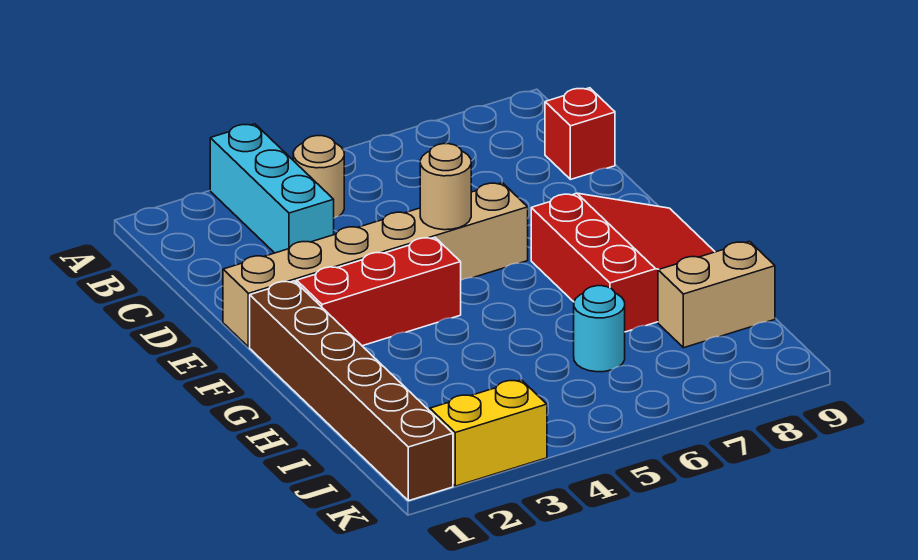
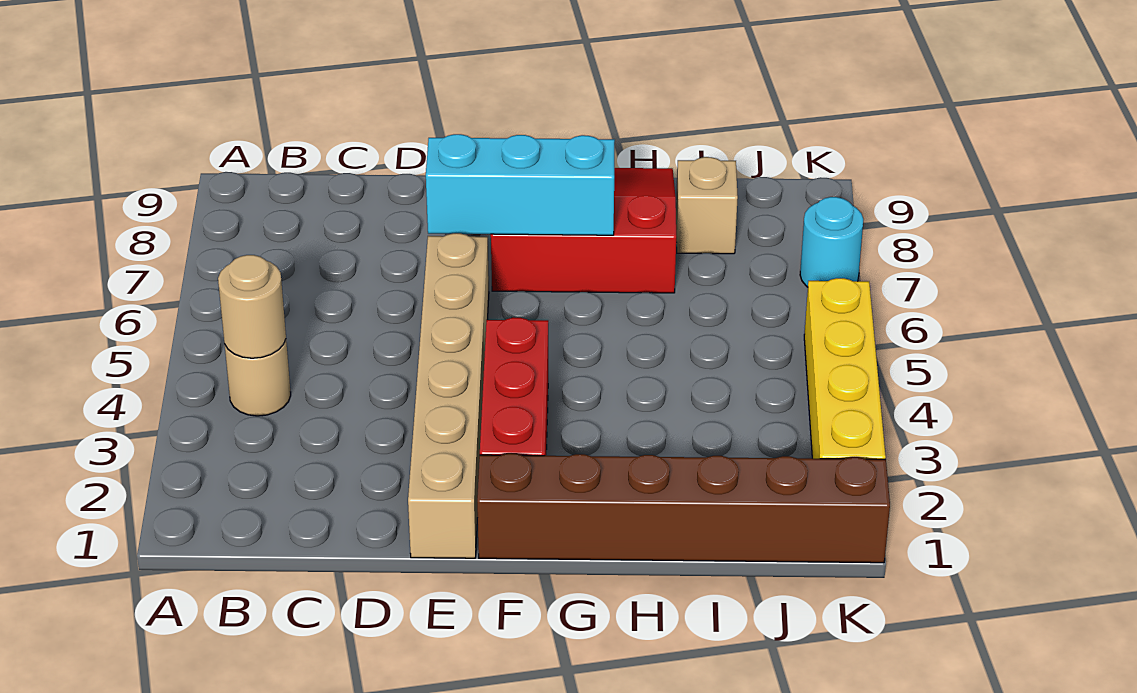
cyan brick A3:C3 level 1 -> cyan brick E7:G7 level 2
red brick C9 level 1 -> none
tan round brick E5 level 2 -> tan round brick B4 level 2
cyan round brick I6 level 1 -> cyan round brick K7 level 1
tan brick I8:I9 level 1 -> tan brick I8 level 1
yellow brick K2:K3 level 1 -> yellow brick K2:K5 level 1

